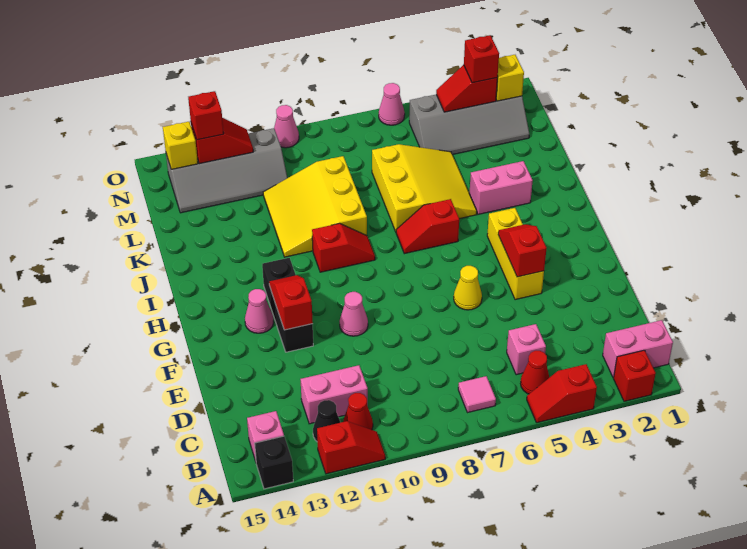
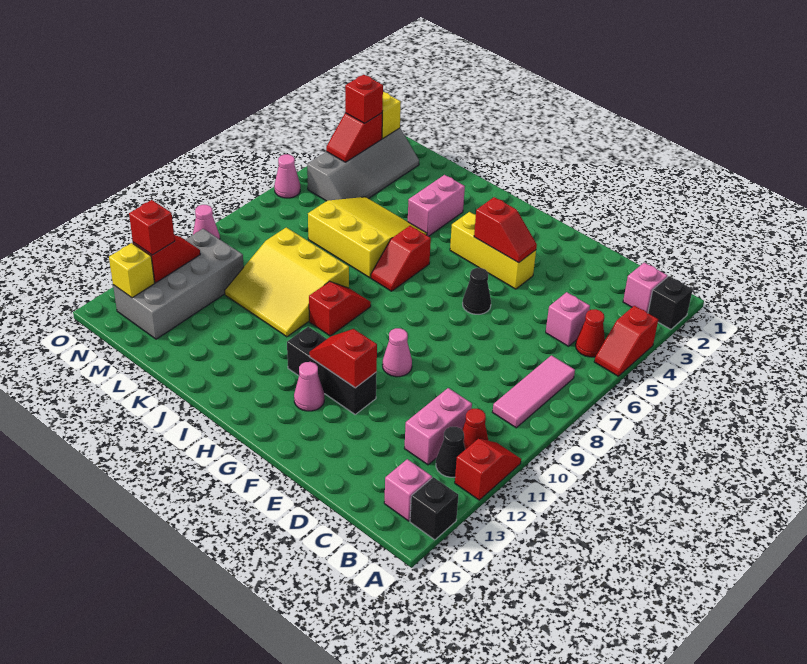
red brick A2 level 1 -> black brick A2 level 1
pink brick B1:B2 level 1 -> pink brick B2 level 1
pink tile B7 level 1 -> pink tile B7:B9 level 1
red slope F4:G4 level 2 top F -> red slope F4:G4 level 2 top G
yellow cone F6 level 1 -> black cone F6 level 1
grey slope M11:N14 level 1 top N -> grey brick M11:N14 level 1

